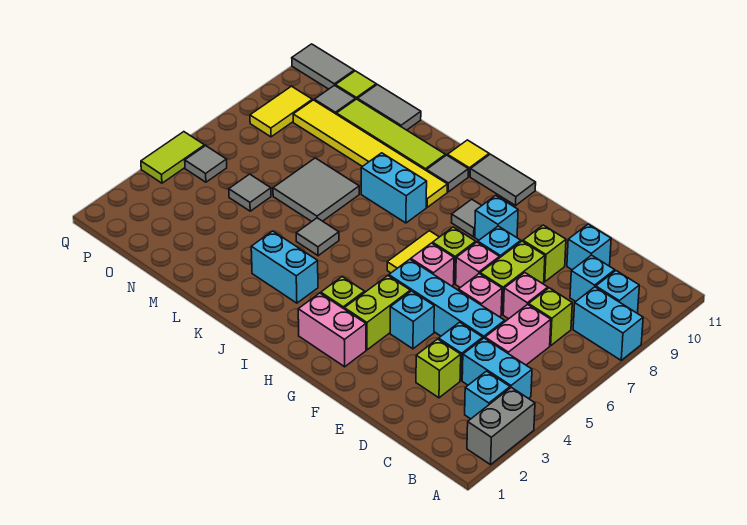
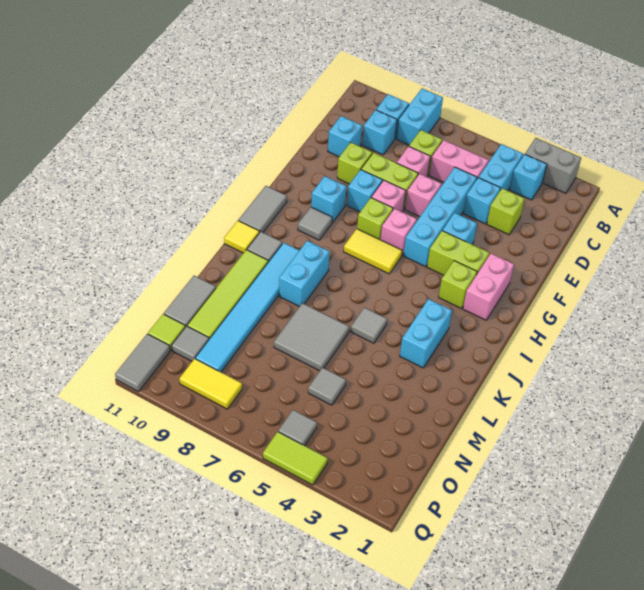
yellow tile J9:O9 level 1 -> cyan tile J9:O9 level 1

